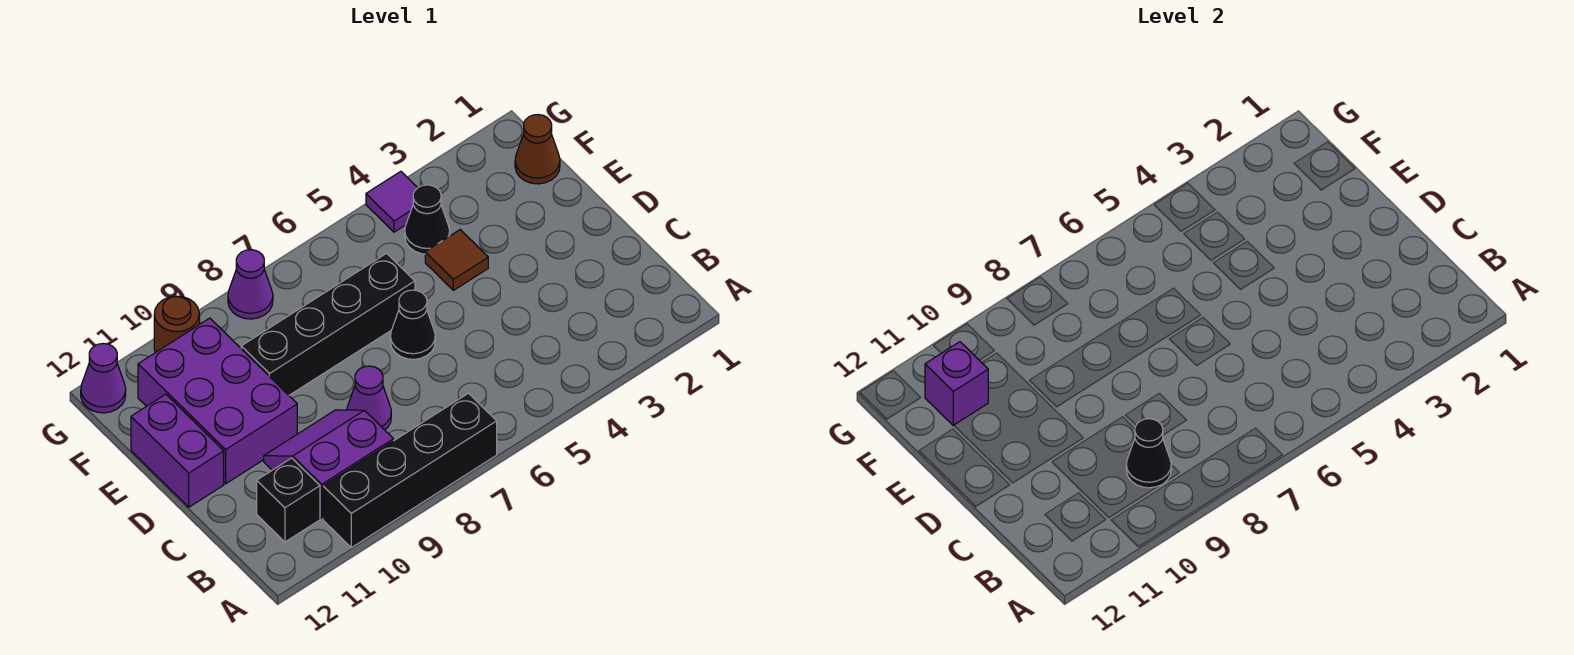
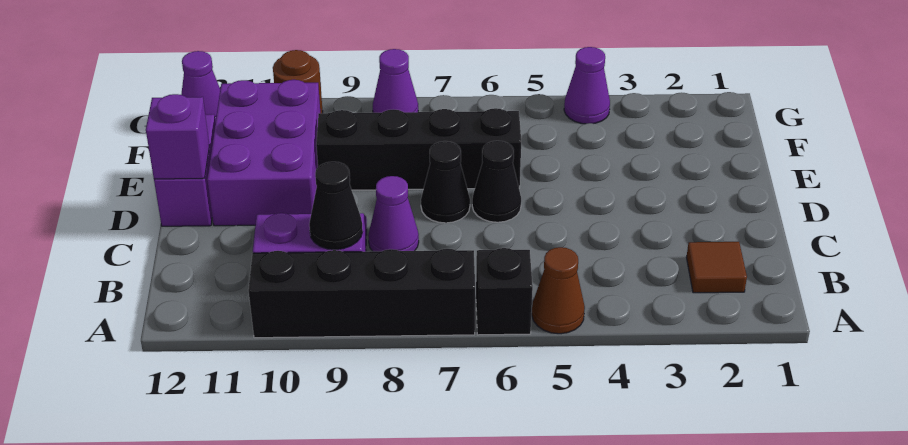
black brick B11 level 1 -> black brick A6 level 1
brown tile E4 level 1 -> brown tile B2 level 1
brown cone F1 level 1 -> brown cone A5 level 1
black cone F4 level 1 -> black cone D7 level 1
purple brick F11 level 2 -> purple brick D12 level 2
purple tile G4 level 1 -> purple cone G4 level 1

